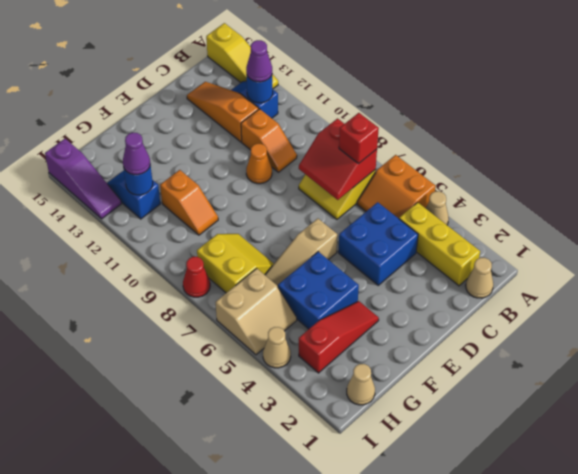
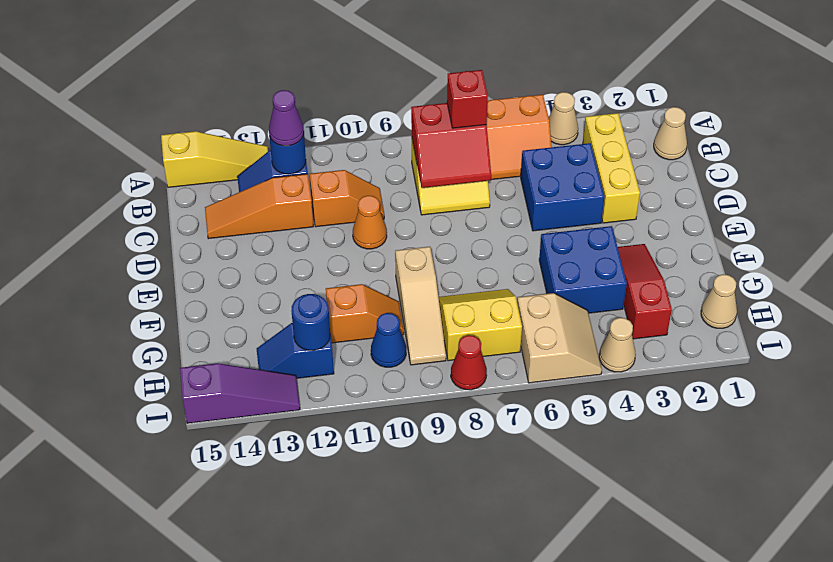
yellow brick B2:B4 level 1 -> yellow brick B3:D3 level 1
tan slope E6:G6 level 1 top E -> tan slope F9:H9 level 1 top F
none -> blue cone H10 level 1
purple cone H12 level 3 -> none

